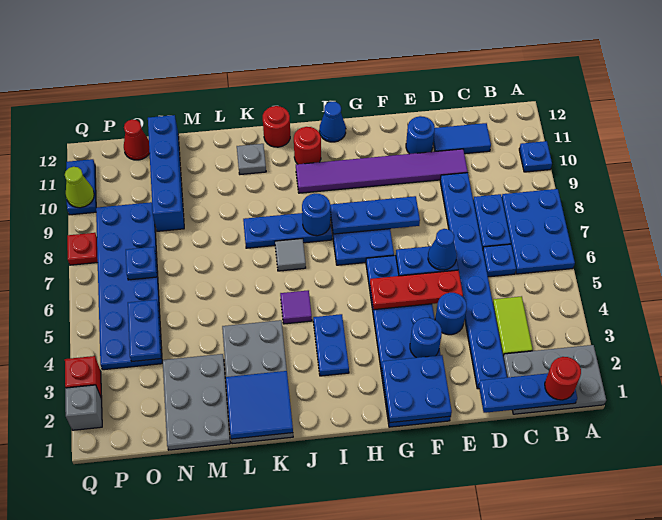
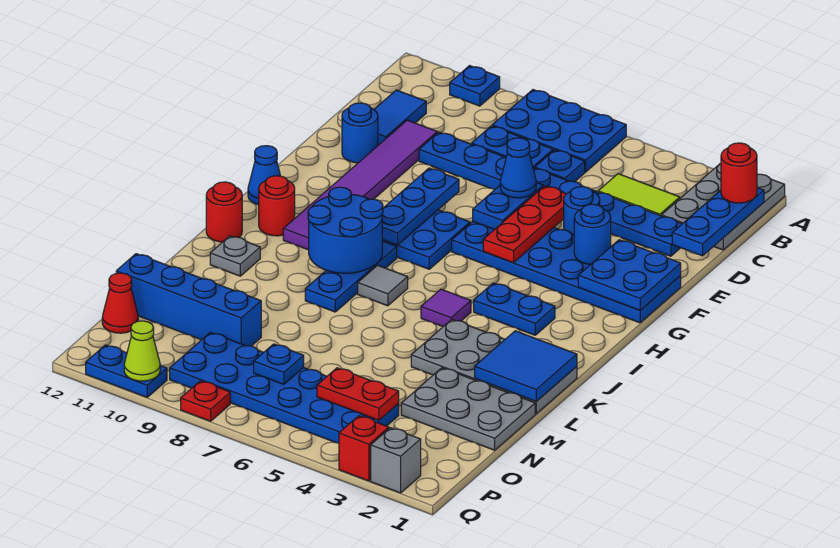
blue round brick I8 level 2 -> blue round brick I8:J9 level 2
blue plate O4:O5 level 2 -> red plate O4:O5 level 2

